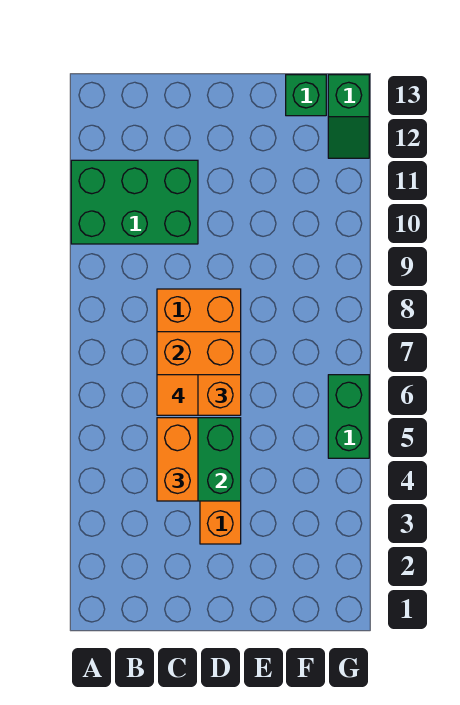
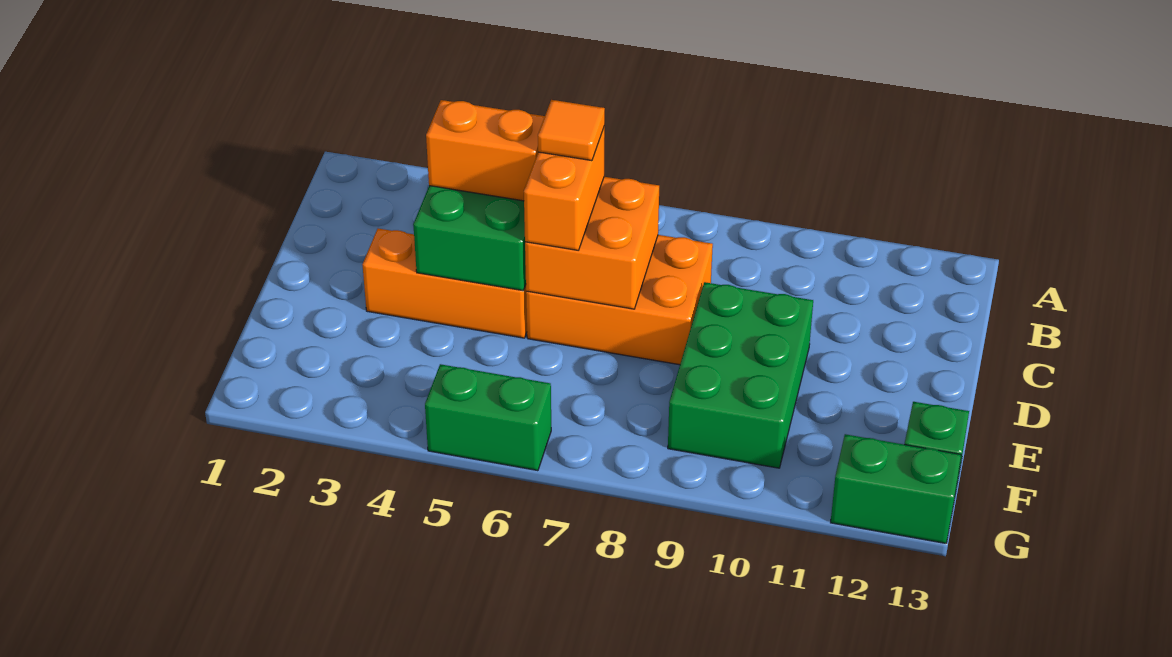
green brick A10:C11 level 1 -> green brick D9:F10 level 1
green slope G12:G13 level 1 top 13 -> green brick G12:G13 level 1

